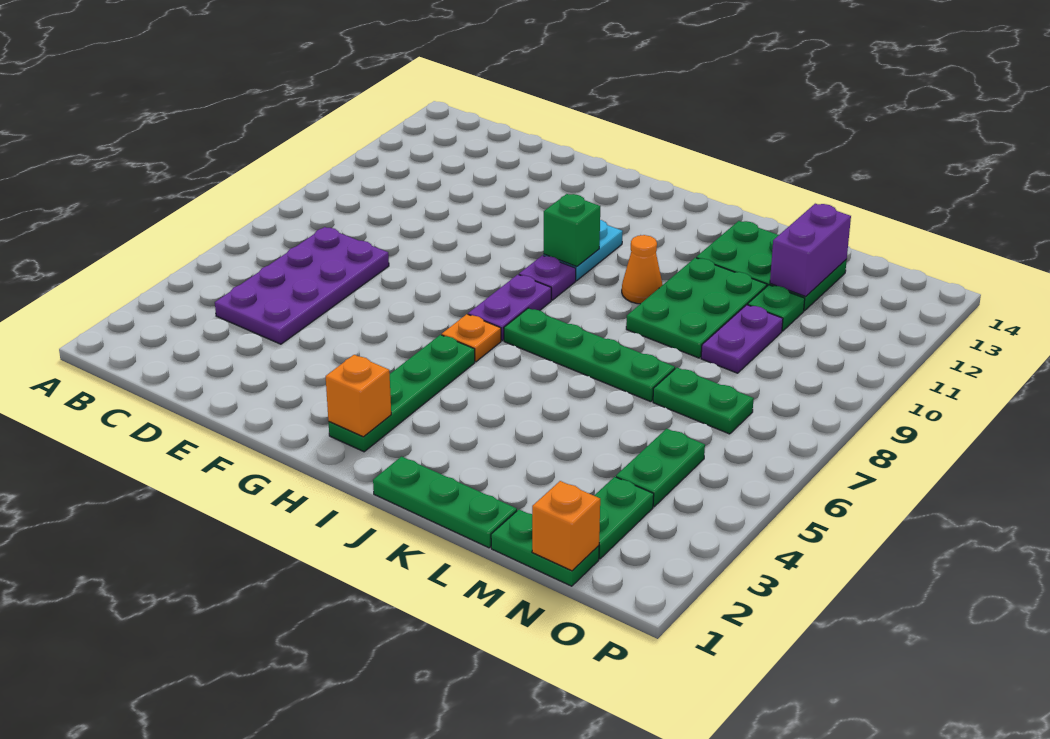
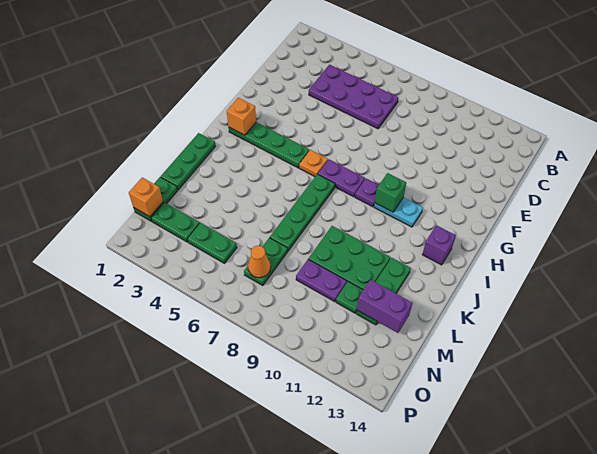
none -> purple brick I13 level 1
orange cone J10 level 1 -> orange cone N7 level 2
green plate K12:M13 level 1 -> green plate K12:M12 level 1

